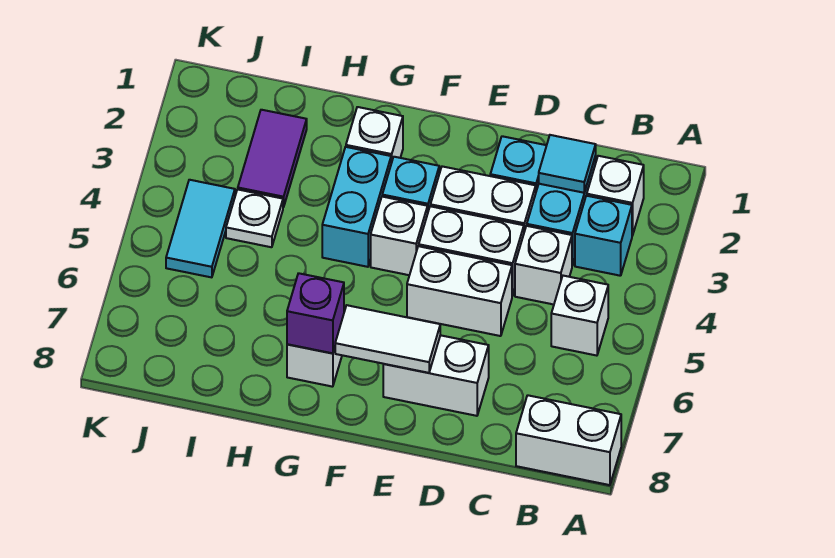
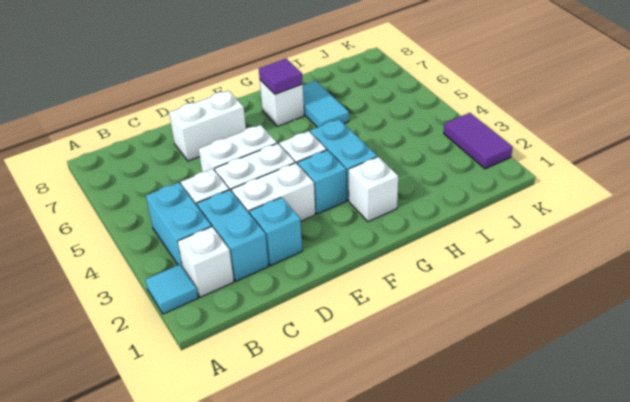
white brick A8:B8 level 1 -> none
cyan brick B3 level 1 -> cyan brick B3:B4 level 1
white brick B5 level 1 -> none
cyan tile C2 level 2 -> cyan tile A2 level 1
white tile E7:F7 level 2 -> none
purple brick G7 level 2 -> purple tile G7 level 2
purple tile I2:I3 level 1 -> purple tile K2:K3 level 1
white plate I4 level 1 -> none
cyan tile J4:J5 level 1 -> cyan tile H6:H7 level 1

